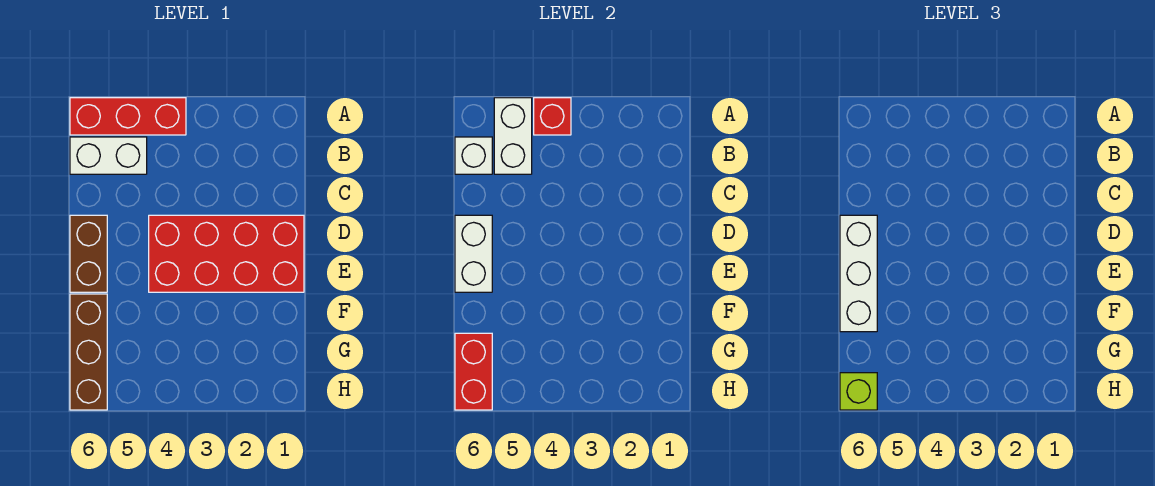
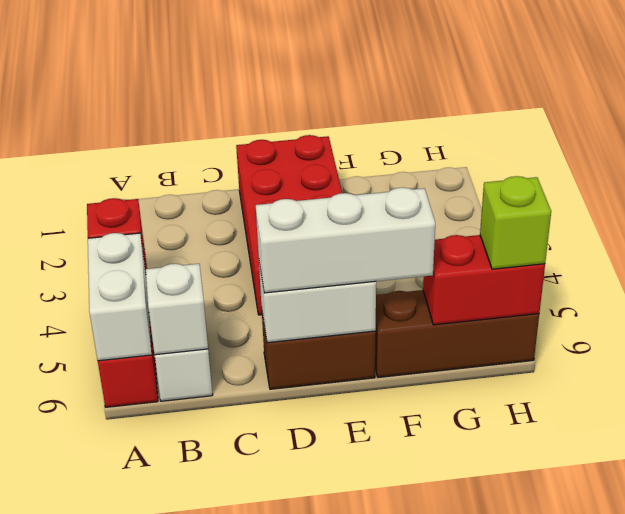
white brick A5:B5 level 2 -> white brick A5:A6 level 2

